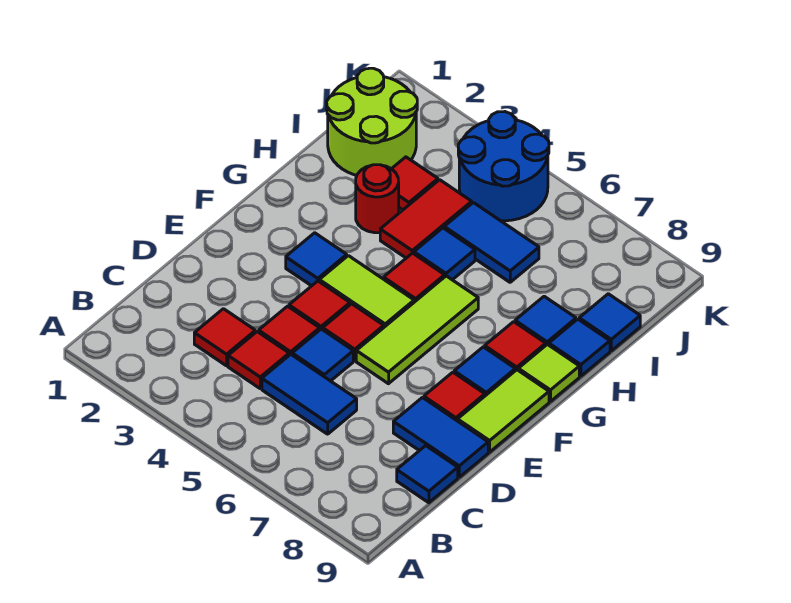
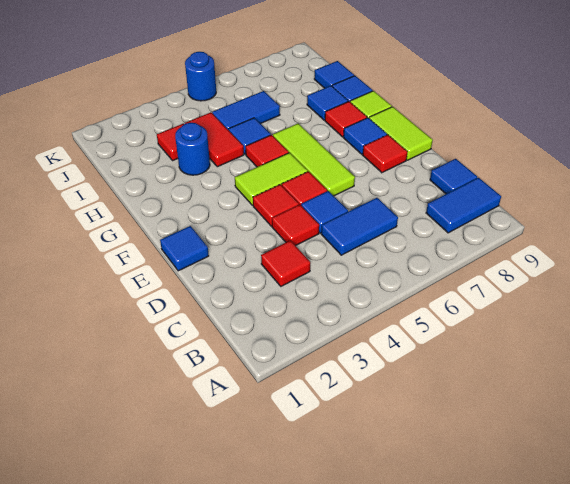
red tile C4 level 1 -> none
blue tile D8:D9 level 1 -> blue tile B8:B9 level 1
blue tile F3 level 1 -> blue tile E1 level 1
red round brick H3 level 1 -> blue round brick H3 level 1
lime round brick I1:J2 level 1 -> none
blue round brick J4:K5 level 1 -> blue round brick K5 level 1

